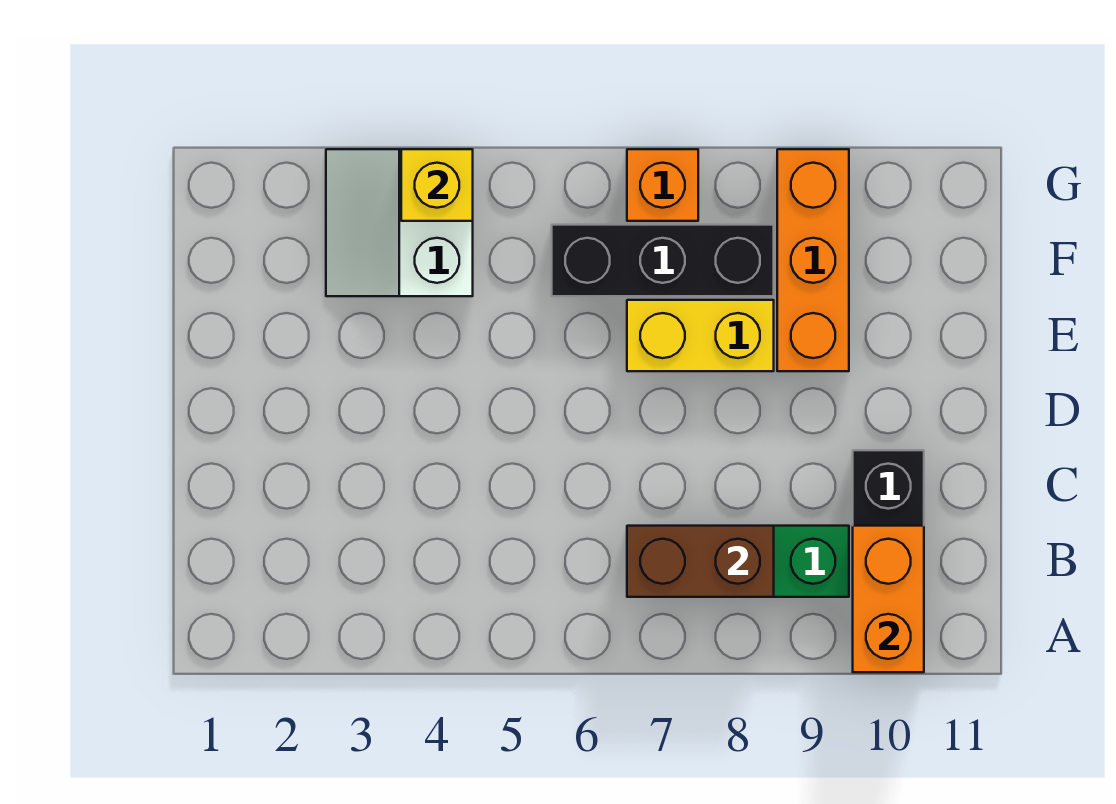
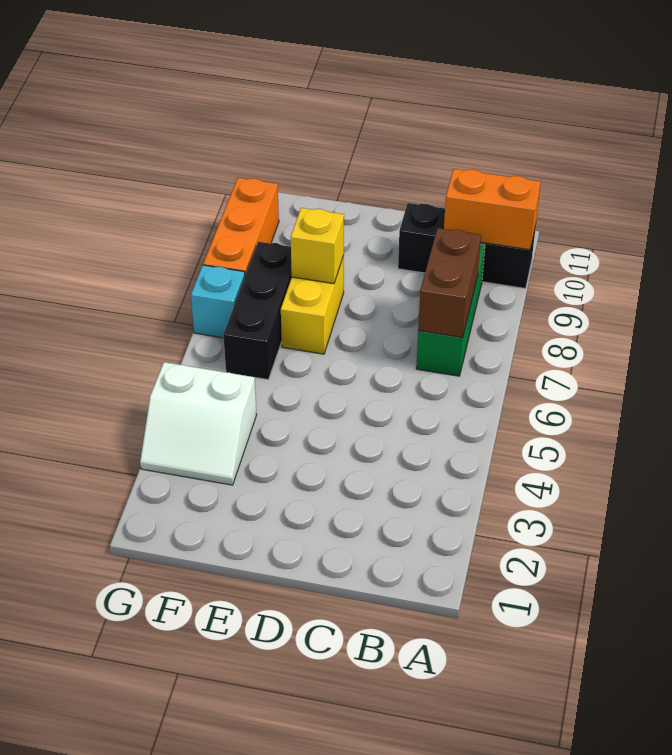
orange brick E9:G9 level 1 -> orange brick G8:G10 level 1
yellow brick G4 level 2 -> yellow brick E8 level 2
orange brick G7 level 1 -> cyan brick G7 level 1

